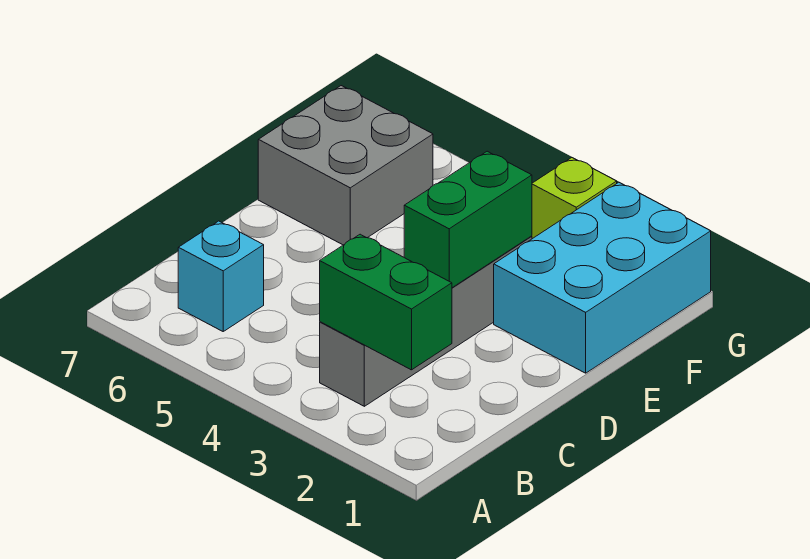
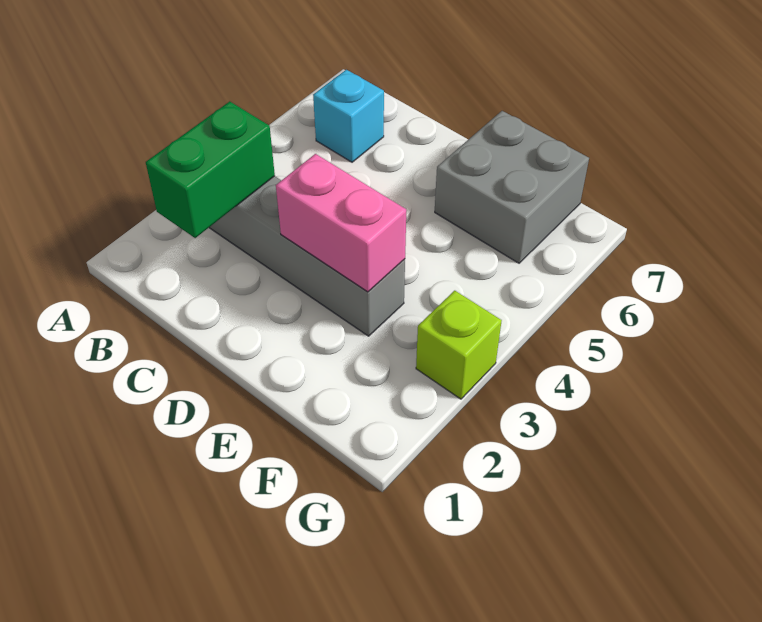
green brick D3:E3 level 2 -> pink brick D3:E3 level 2
cyan brick E1:G2 level 1 -> none

